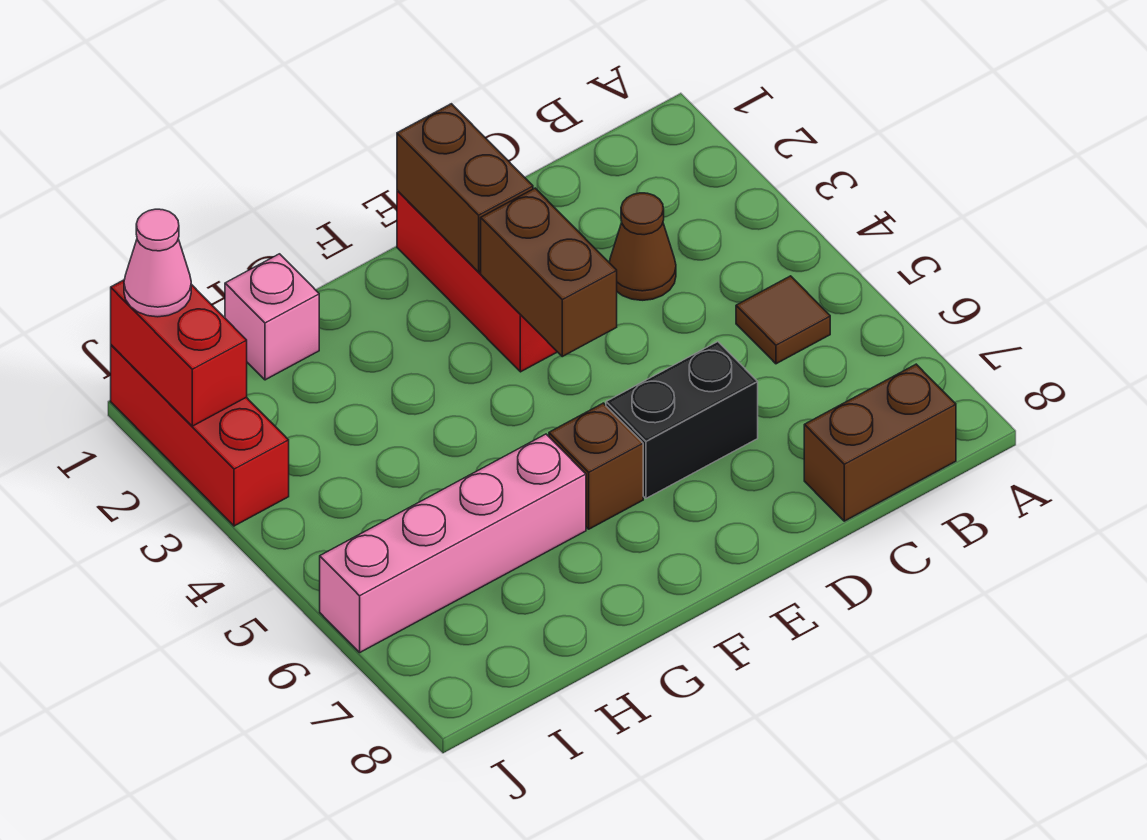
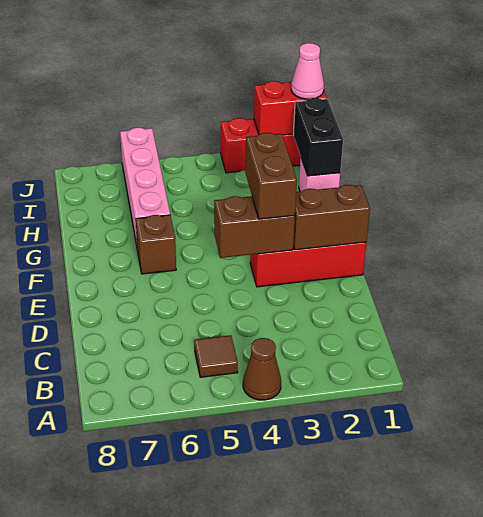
brown brick B8:C8 level 1 -> brown brick E3:F3 level 3
brown cone C3 level 1 -> brown cone A4 level 1
black brick D6:E6 level 1 -> black brick H1:I1 level 2

